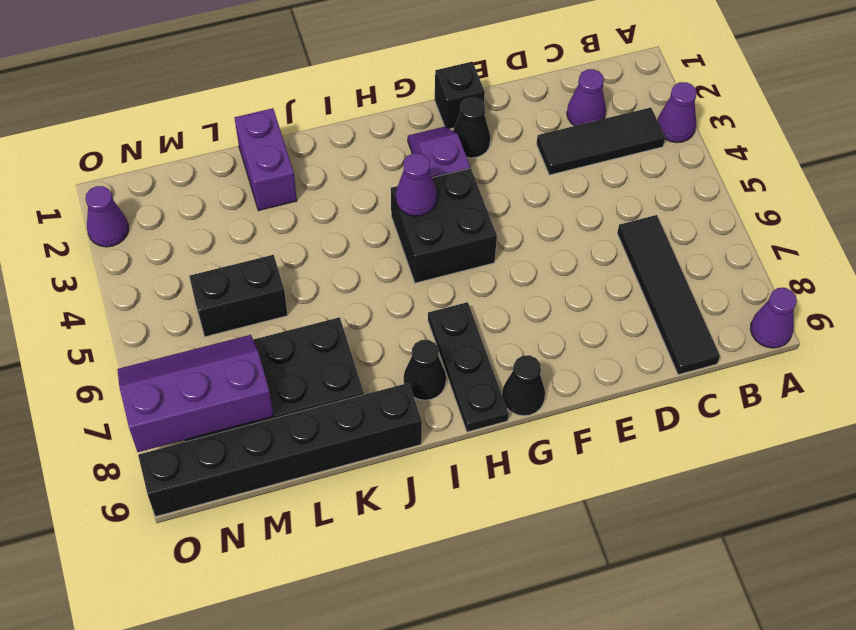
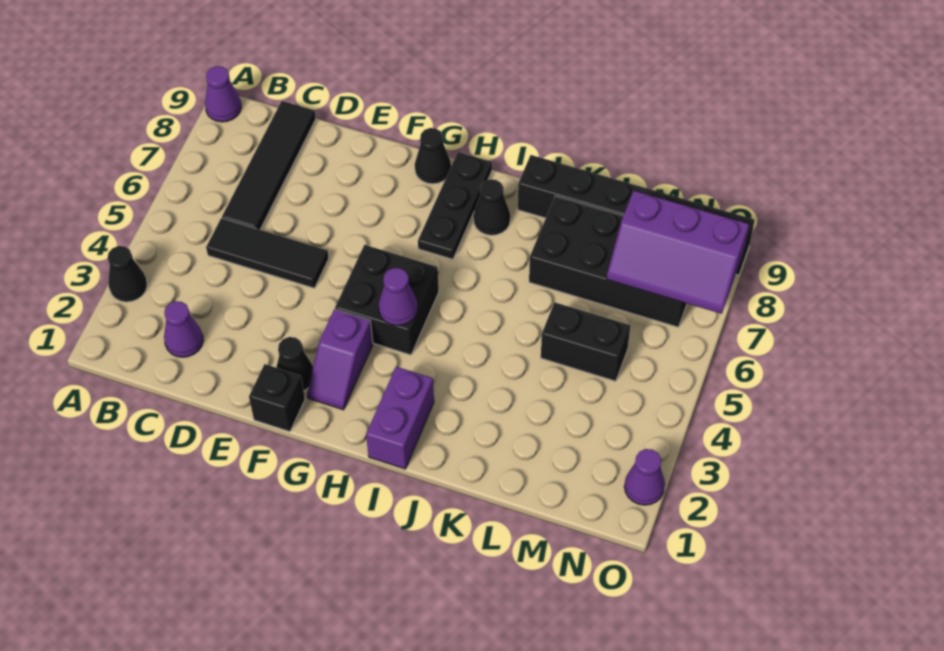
purple cone A3 level 1 -> black cone A3 level 1
black tile B3:D3 level 1 -> black tile C5:E5 level 1
purple brick K1:K2 level 1 -> purple brick I1:I2 level 1

